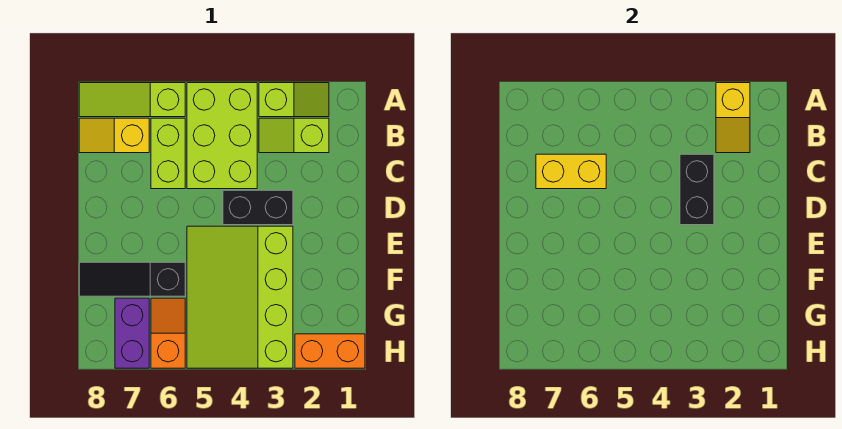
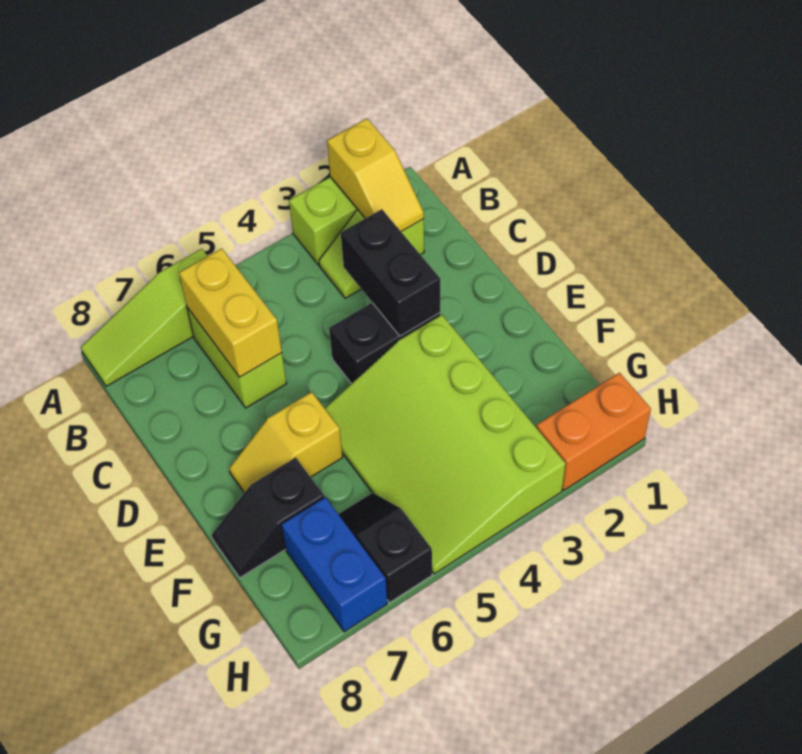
lime brick A4:C5 level 1 -> none
yellow slope B7:B8 level 1 top 7 -> yellow slope E6:E7 level 1 top 6
yellow brick C6:C7 level 2 -> yellow brick B6:C6 level 2
black slope F6:F8 level 1 top 6 -> black slope F7:F8 level 1 top 7
orange slope G6:H6 level 1 top H -> black slope G6:H6 level 1 top H
purple brick G7:H7 level 1 -> blue brick G7:H7 level 1

